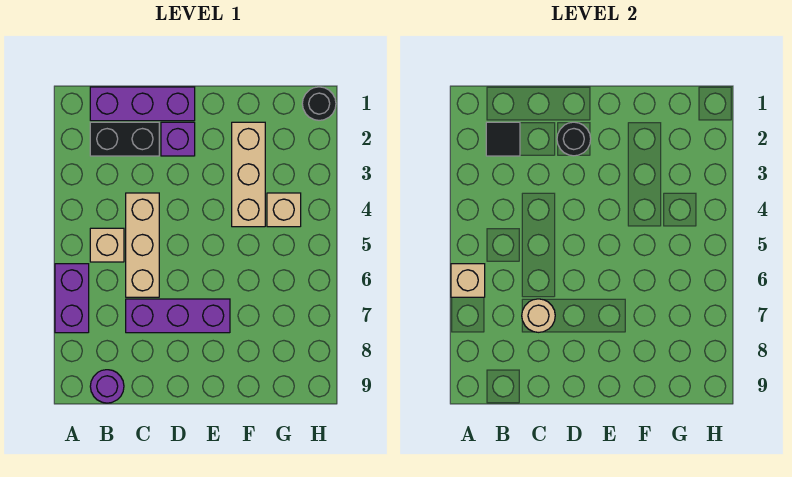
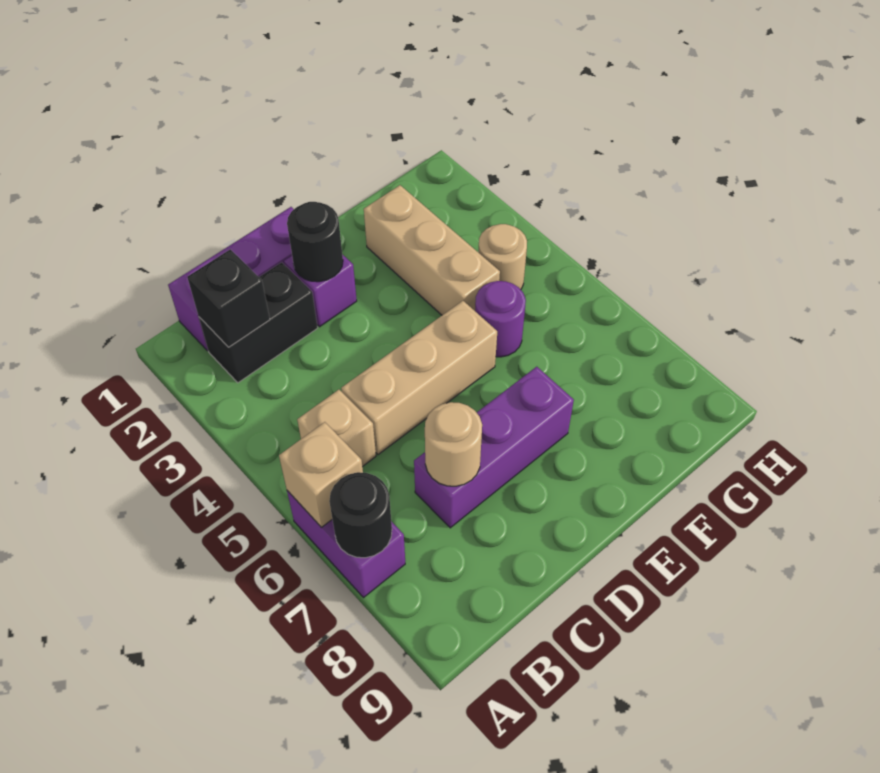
black tile B2 level 2 -> black brick B2 level 2
purple round brick B9 level 1 -> purple round brick F5 level 1
tan brick C4:C6 level 1 -> tan brick C5:E5 level 1
tan brick G4 level 1 -> tan round brick G4 level 1
black round brick H1 level 1 -> black round brick A7 level 2

